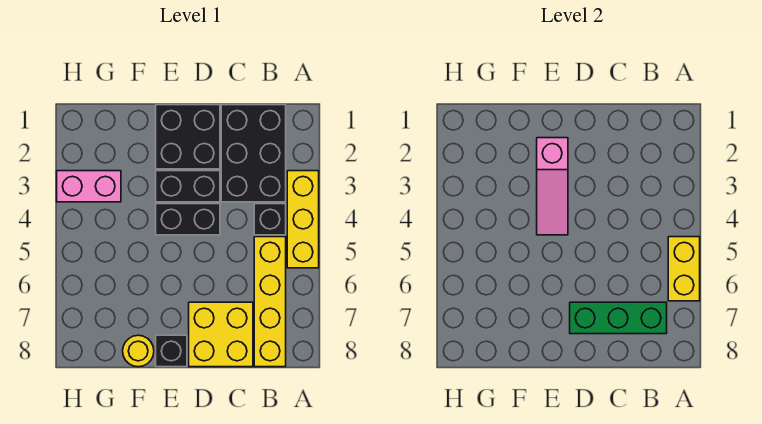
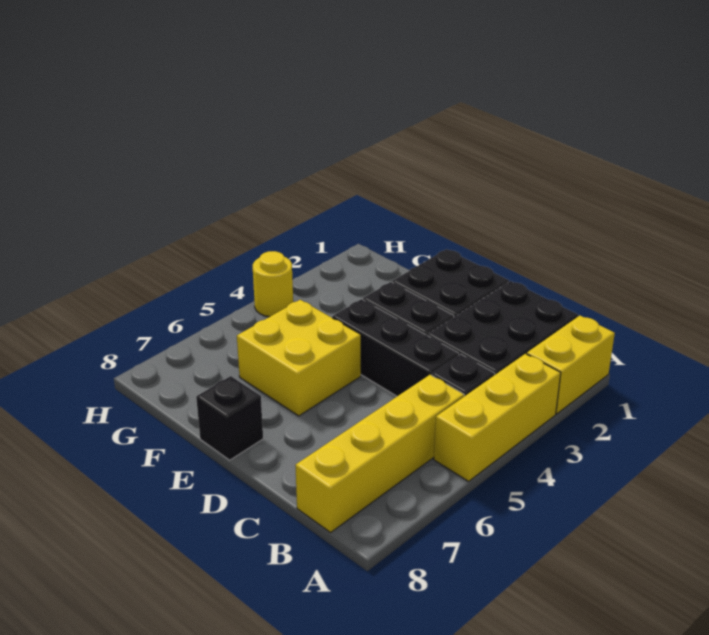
yellow brick A5:A6 level 2 -> yellow brick A1:A2 level 1
green brick B7:D7 level 2 -> none
yellow brick C7:D8 level 1 -> yellow brick E5:F6 level 1
black brick D4:E4 level 1 -> black brick C4:E4 level 1
pink slope E2:E4 level 2 top 2 -> none
yellow round brick F8 level 1 -> yellow round brick H4 level 1
pink brick G3:H3 level 1 -> none

